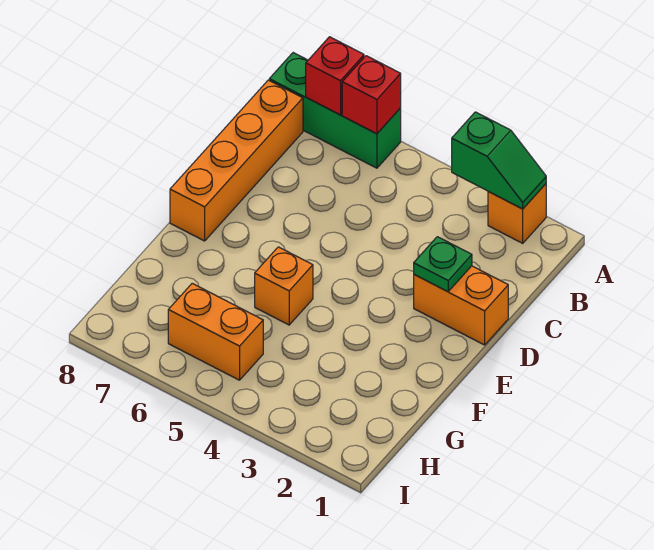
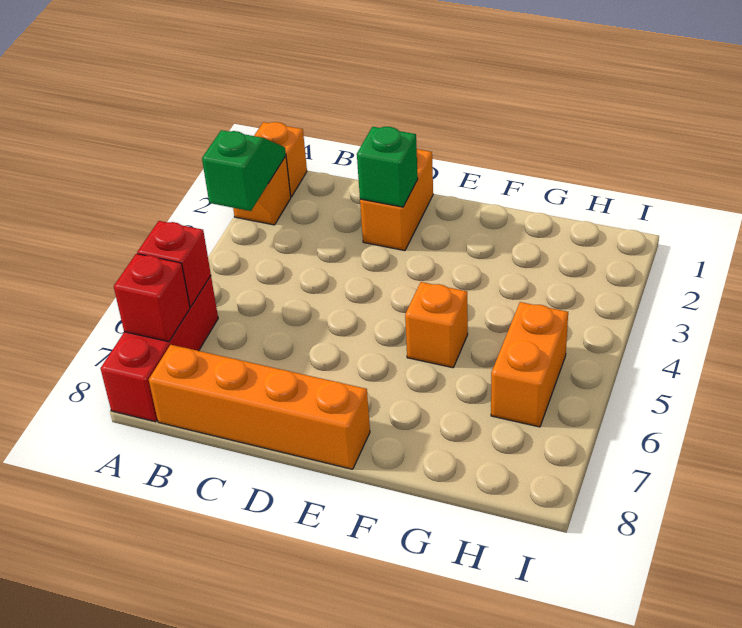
none -> orange brick A1 level 1
green brick A6:A8 level 1 -> red brick A6:A8 level 1
green plate D2 level 2 -> green brick D2 level 2

